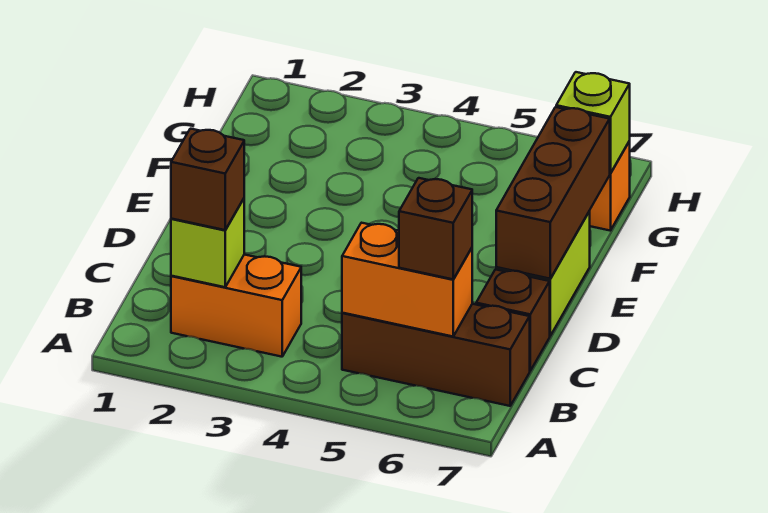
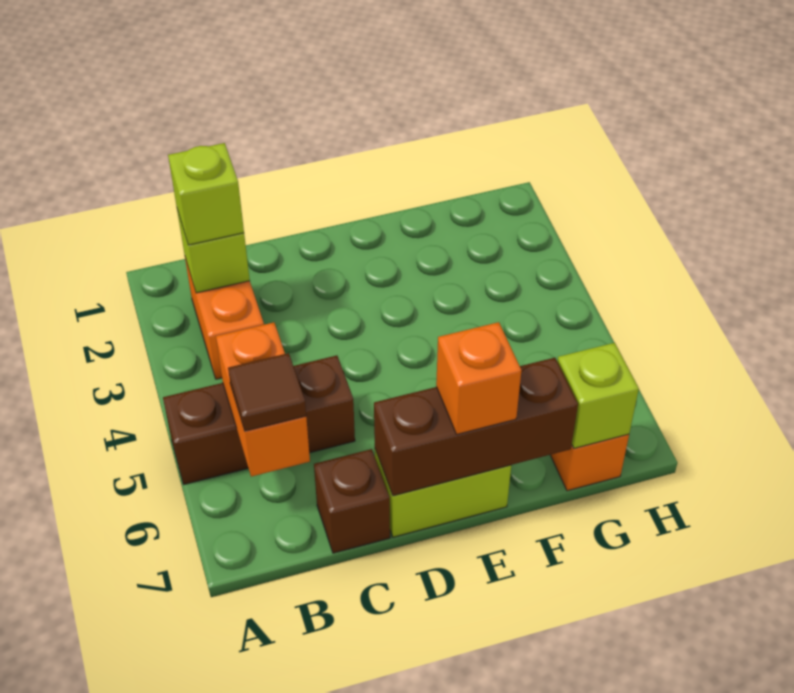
brown brick B2 level 3 -> lime brick B2 level 3
brown brick B5:B7 level 1 -> brown brick A5:C5 level 1
brown brick B6 level 3 -> brown tile B6 level 3
none -> orange brick E7 level 3

